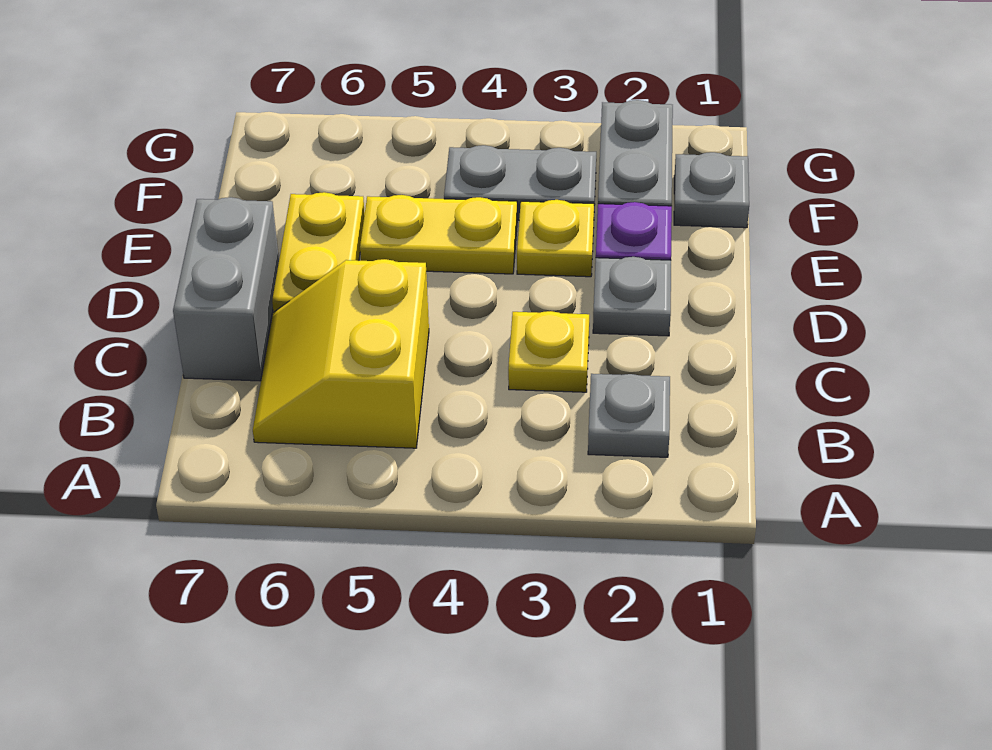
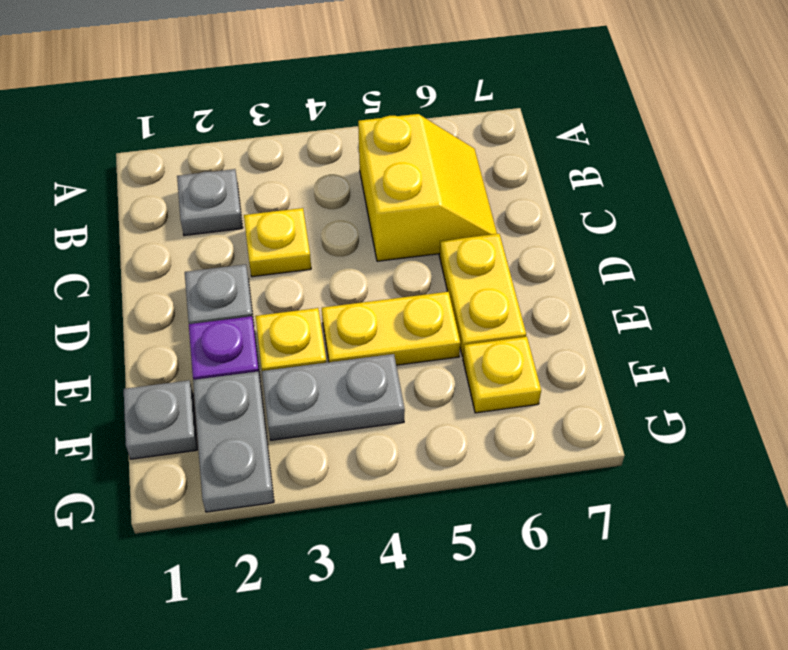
grey brick C7:D7 level 1 -> none
none -> yellow plate F6 level 1

